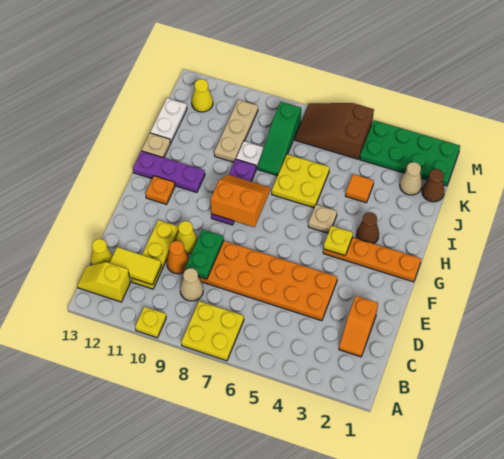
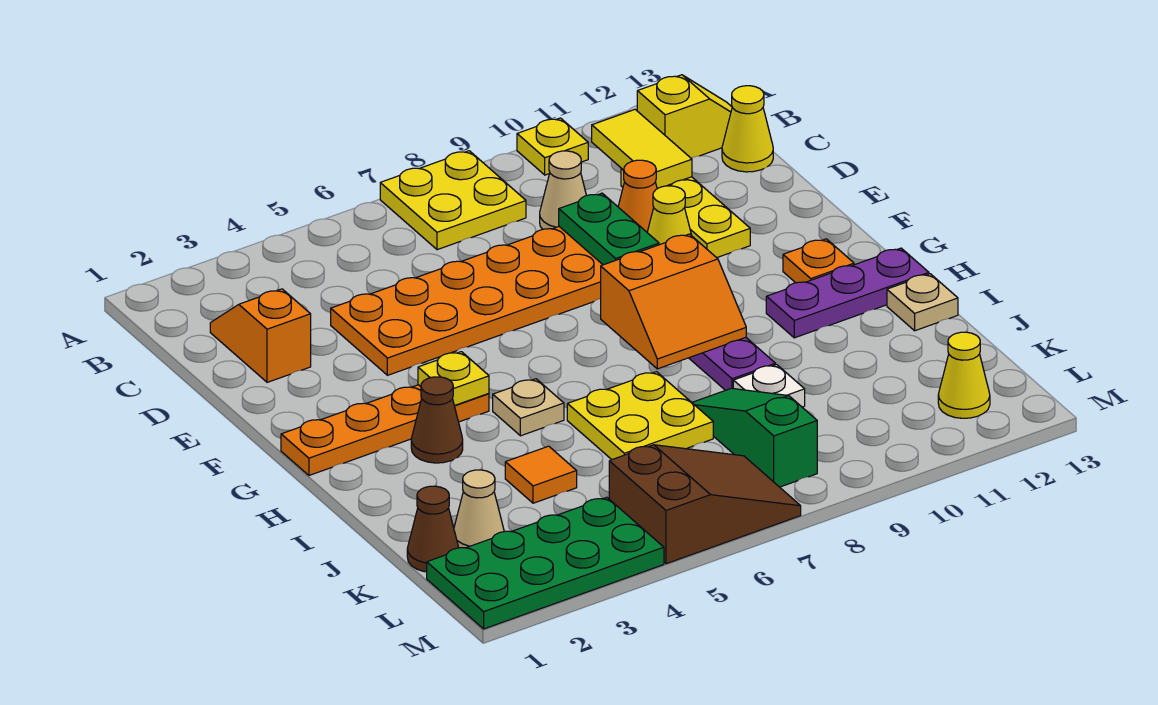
yellow tile C11:C12 level 2 -> yellow tile B11:C11 level 2
tan plate J10:L10 level 1 -> none
white plate J13:K13 level 1 -> none

